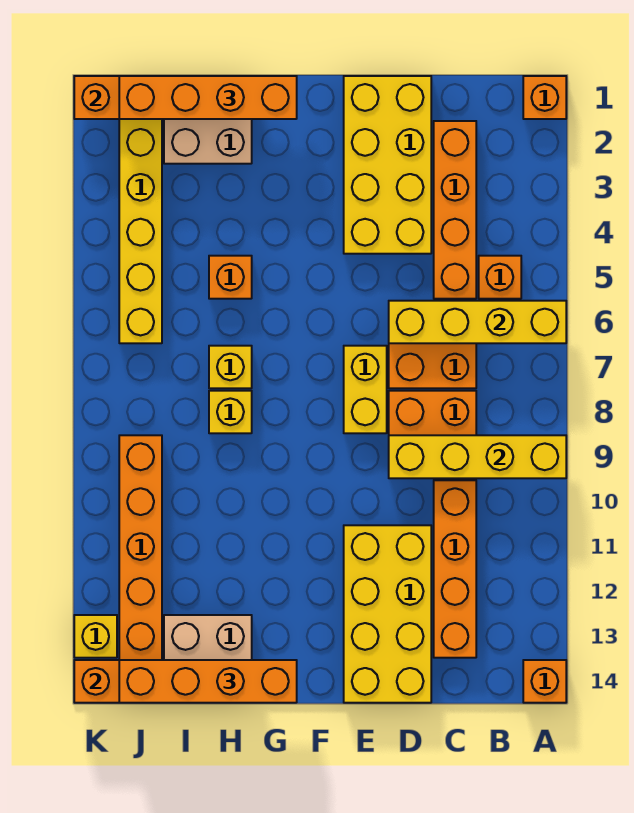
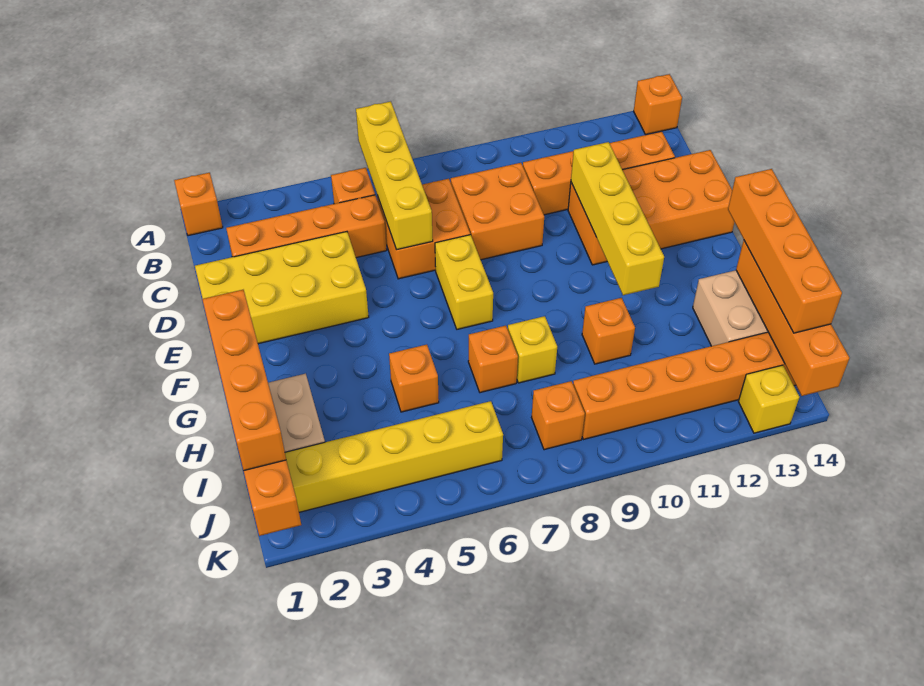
yellow brick A9:D9 level 2 -> yellow brick D11:G11 level 2
yellow brick D11:E14 level 1 -> orange brick D11:E14 level 1
yellow brick E7:E8 level 1 -> yellow brick E7:F7 level 1
yellow brick H7 level 1 -> orange brick H7 level 1
none -> orange brick H10 level 1
none -> orange brick J8 level 1

